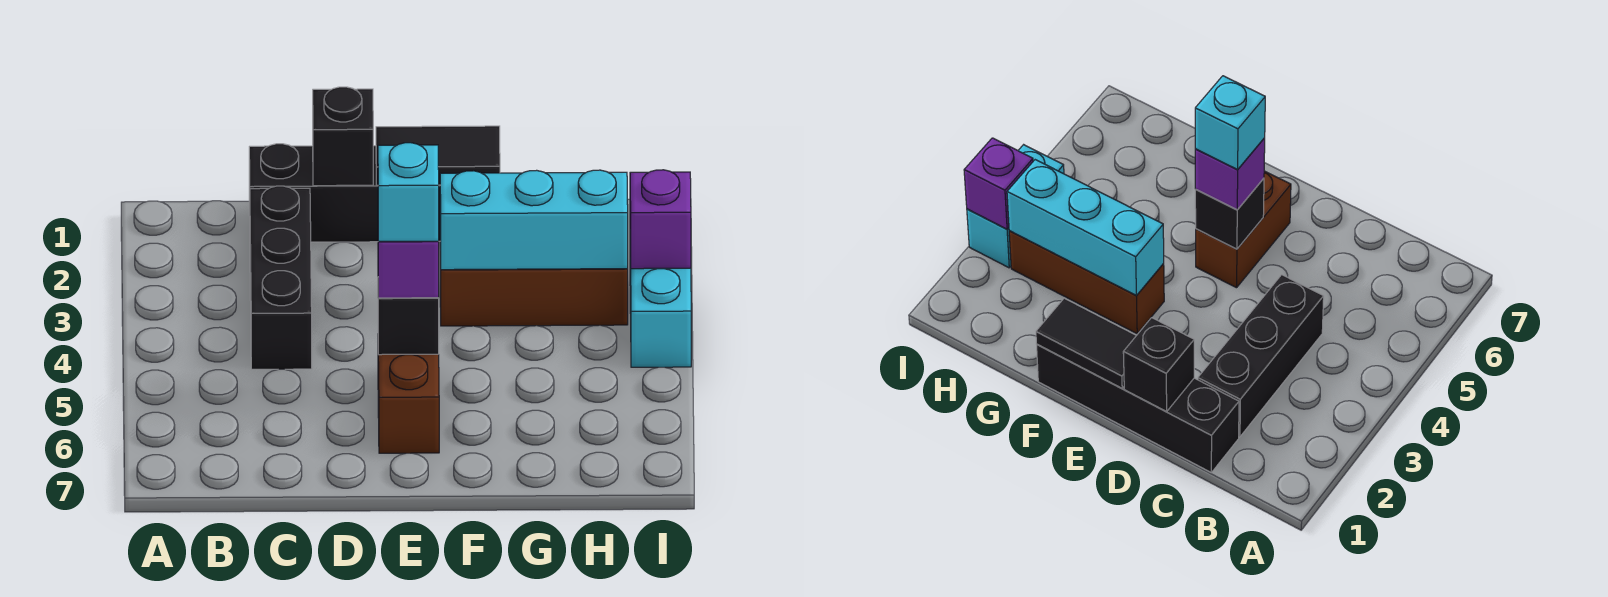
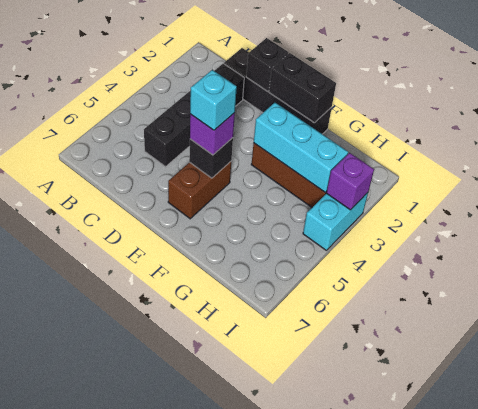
black brick C2:C4 level 1 -> black brick C2:C5 level 1
black tile E1:F1 level 2 -> black brick E1:F1 level 2

